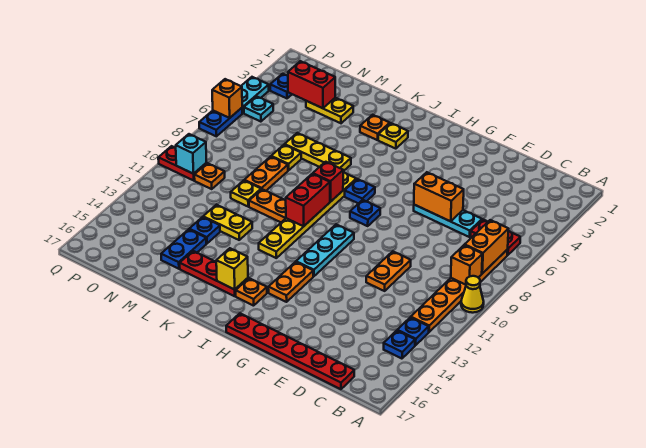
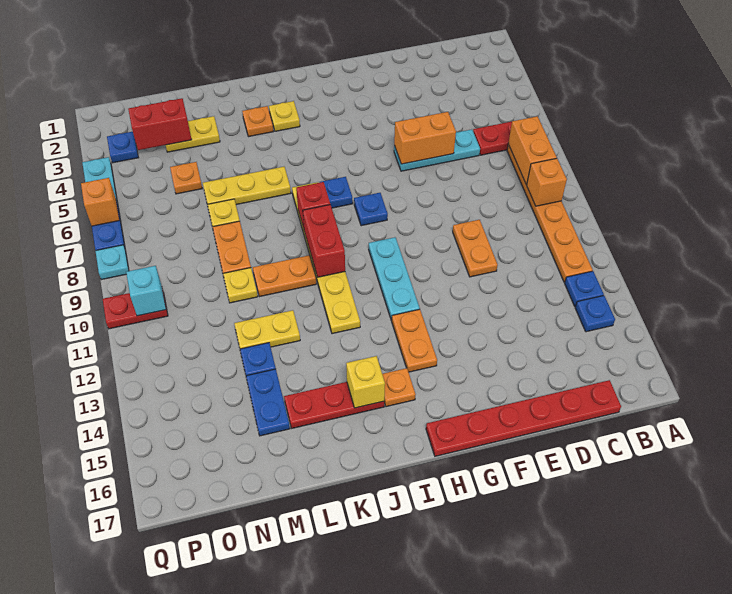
yellow cone A10 level 1 -> none
orange plate O10 level 1 -> orange plate N5 level 1
cyan plate P5 level 1 -> cyan plate Q8 level 1

